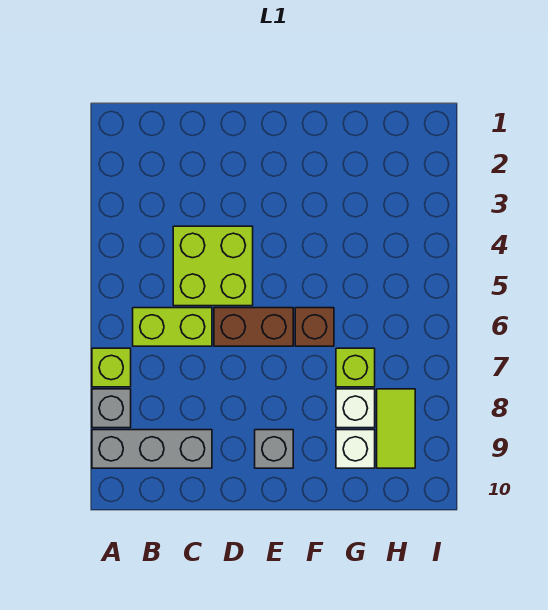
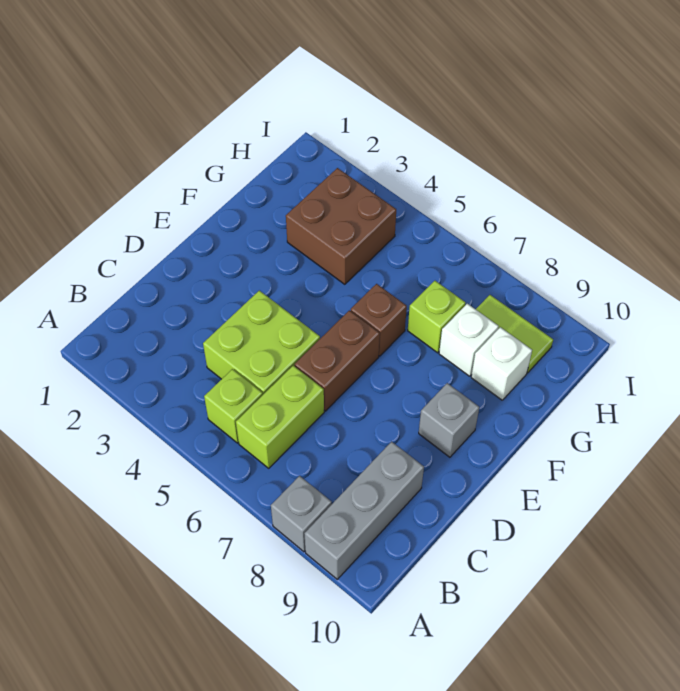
lime brick A7 level 1 -> lime brick B5 level 1
none -> brown brick G3:H4 level 1

